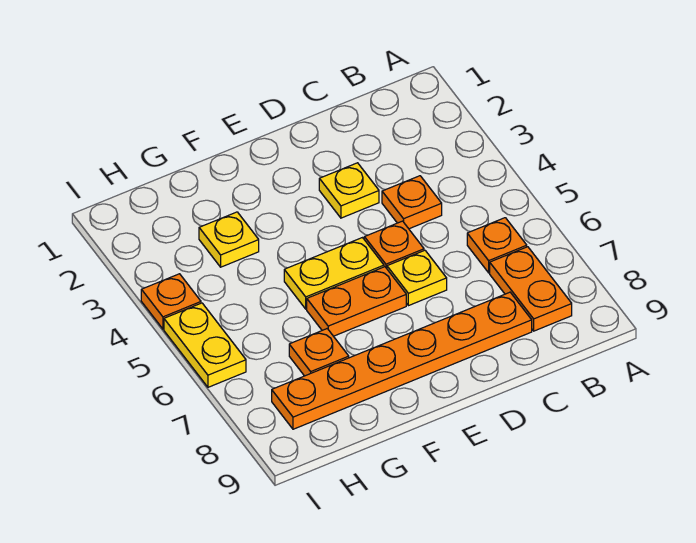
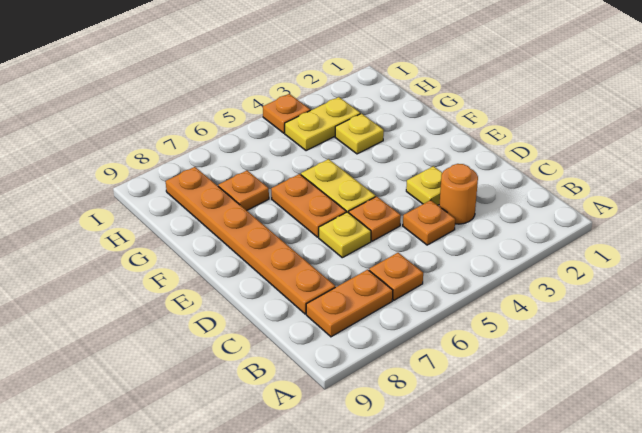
none -> orange round brick C3 level 1
yellow plate I5:I6 level 1 -> yellow plate H3:H4 level 1

